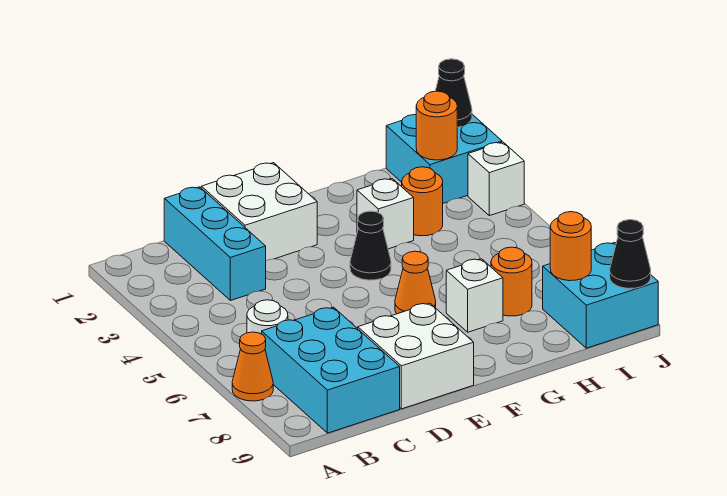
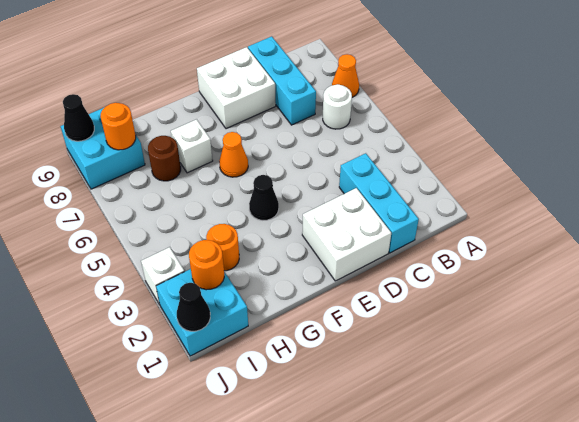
cyan brick B7:C9 level 1 -> cyan brick C7:C9 level 1
white brick G3 level 1 -> none
orange round brick H7 level 1 -> brown round brick H7 level 1

